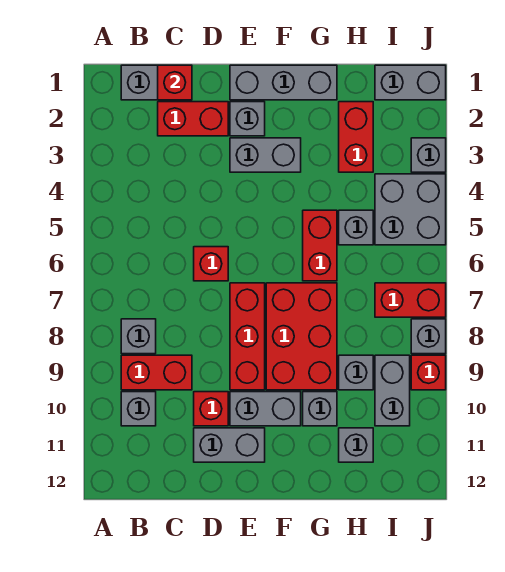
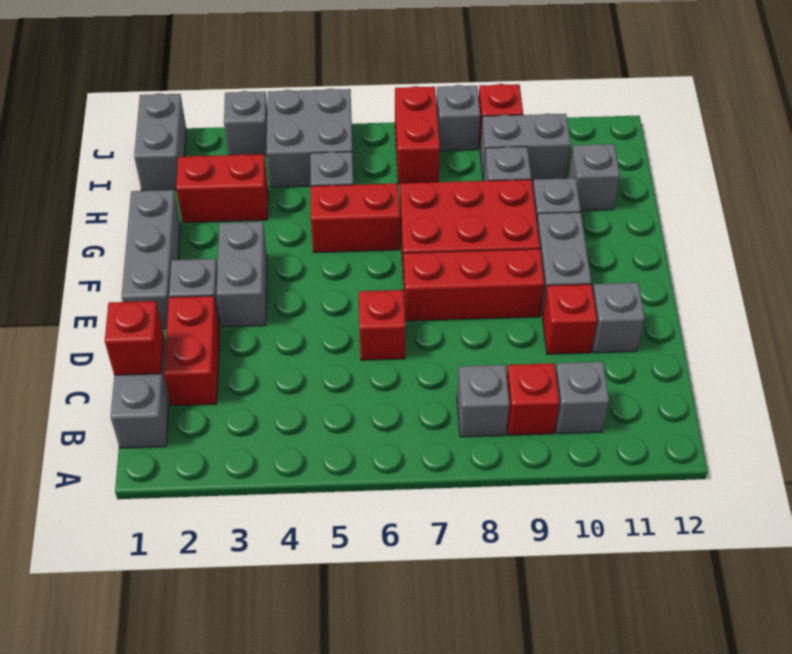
red brick B9:C9 level 1 -> red brick B9 level 1
grey brick D11:E11 level 1 -> grey brick D11 level 1

